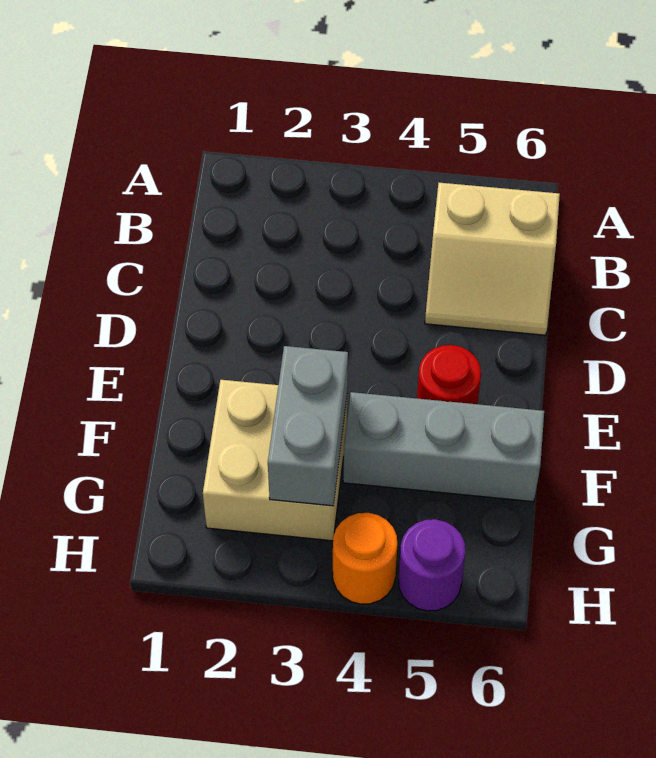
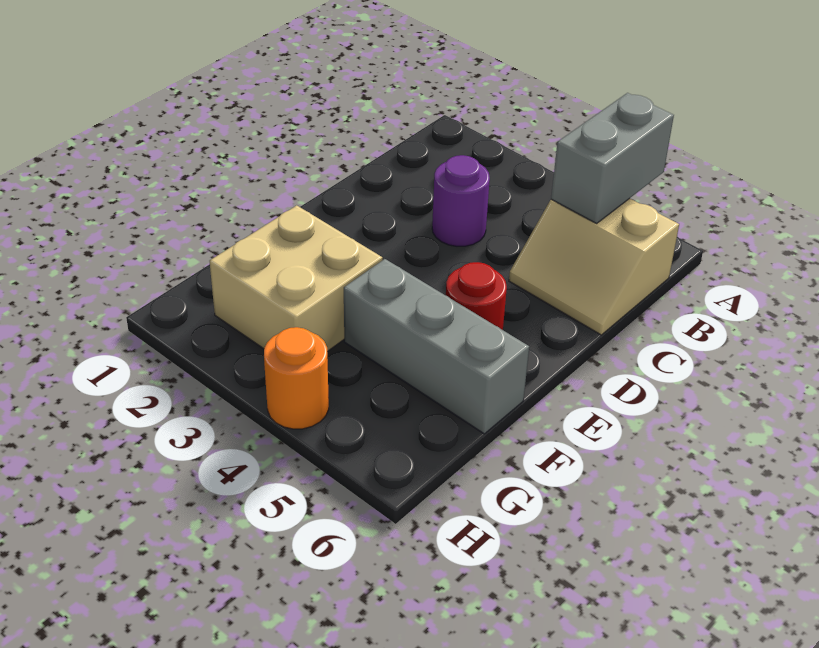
grey brick F3:G3 level 2 -> grey brick A5:B5 level 2
purple round brick H5 level 1 -> purple round brick C3 level 1

